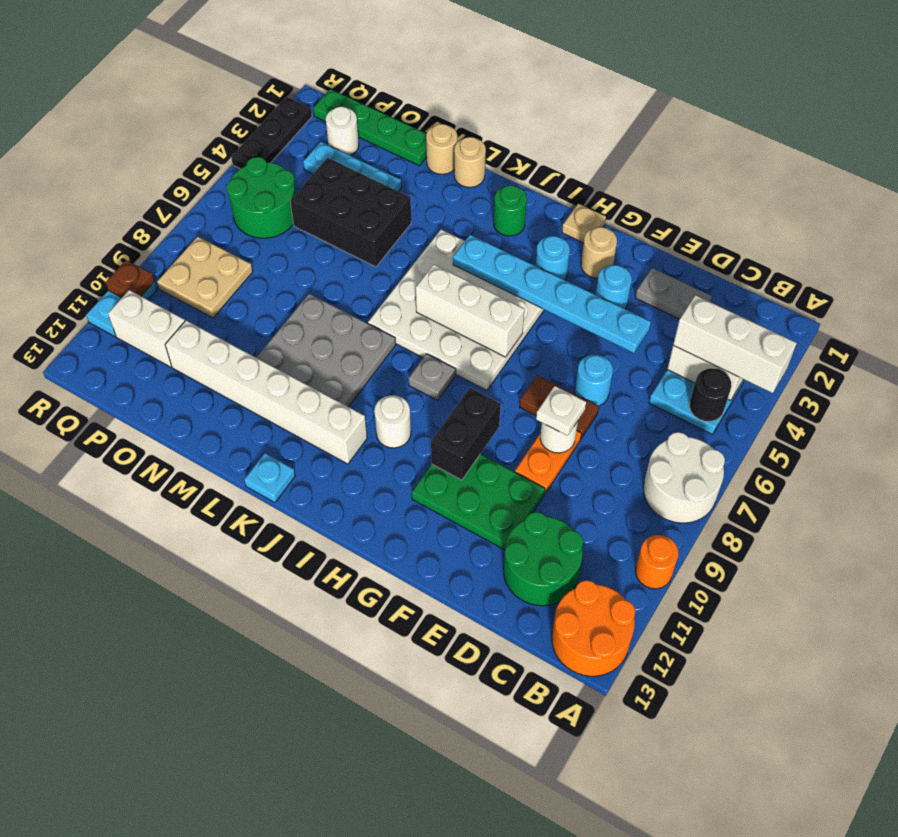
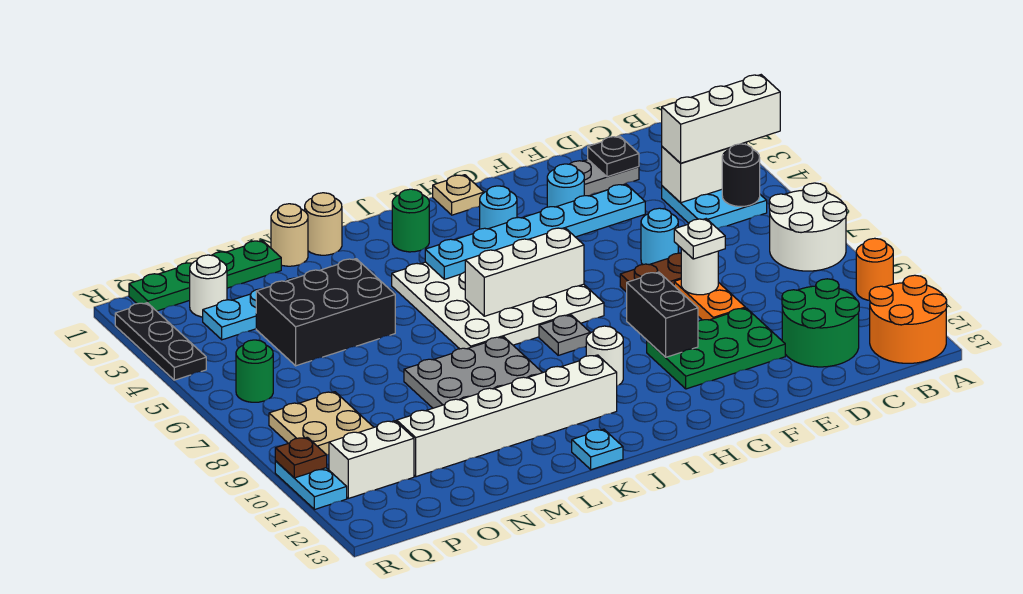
none -> black plate D2 level 2
tan round brick G2 level 1 -> none
green round brick P5:Q6 level 1 -> green round brick Q6 level 1

